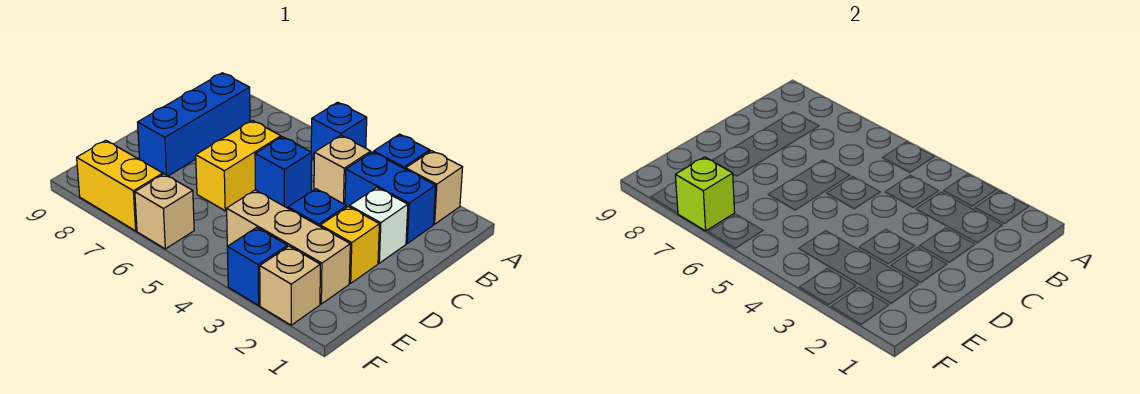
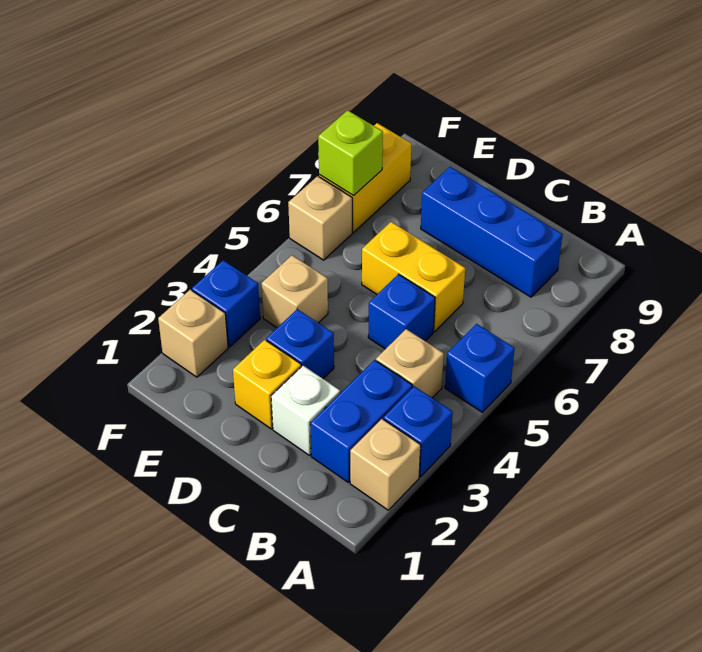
tan brick E2:E4 level 1 -> tan brick E4 level 1

